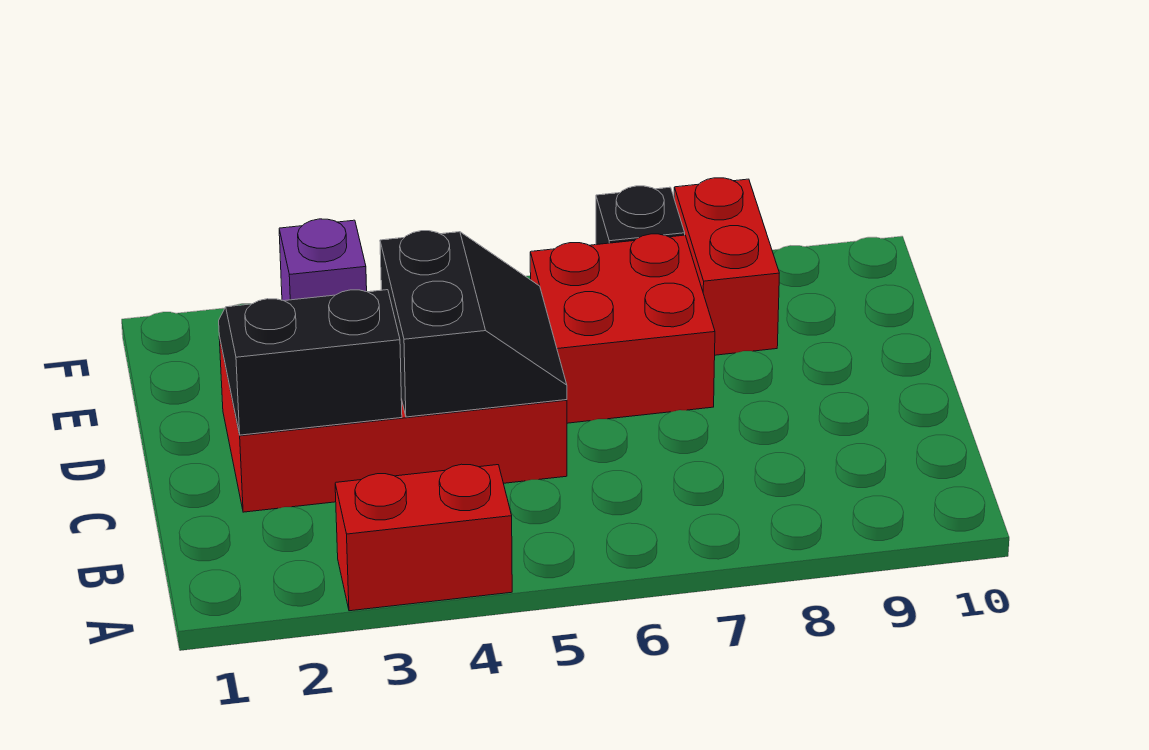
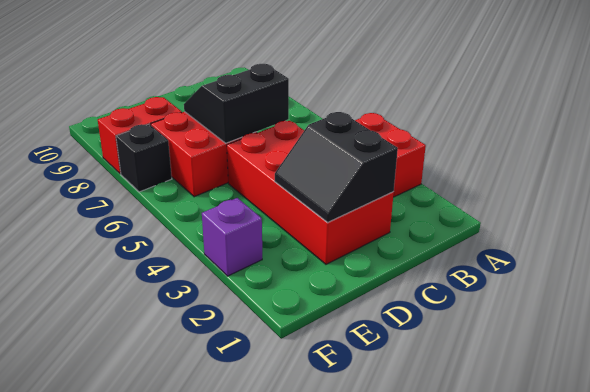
black slope C4:D5 level 2 top 4 -> black slope C6:D7 level 2 top 6

